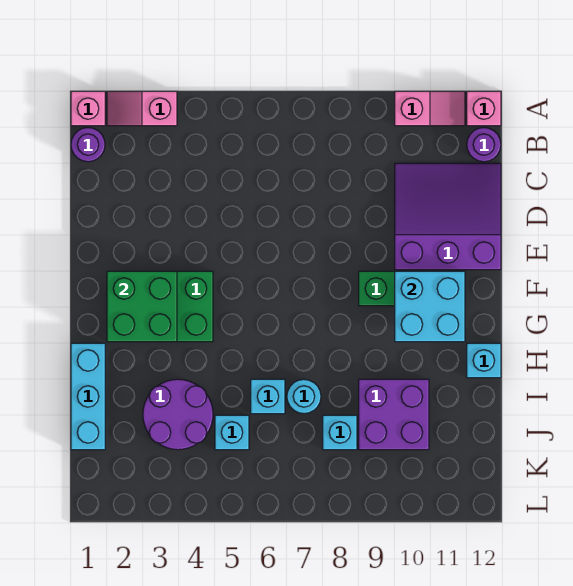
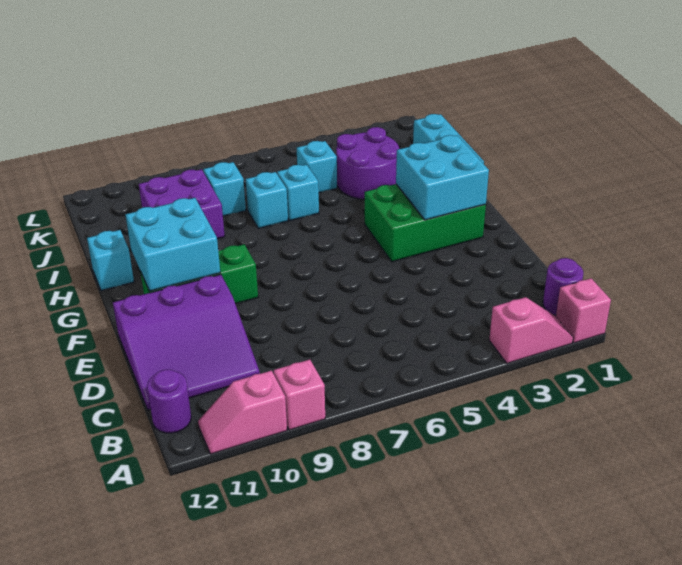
pink brick A12 level 1 -> pink brick A9 level 1
green brick F2:G3 level 2 -> cyan brick F2:G3 level 2
cyan round brick I7 level 1 -> cyan brick I7 level 1

